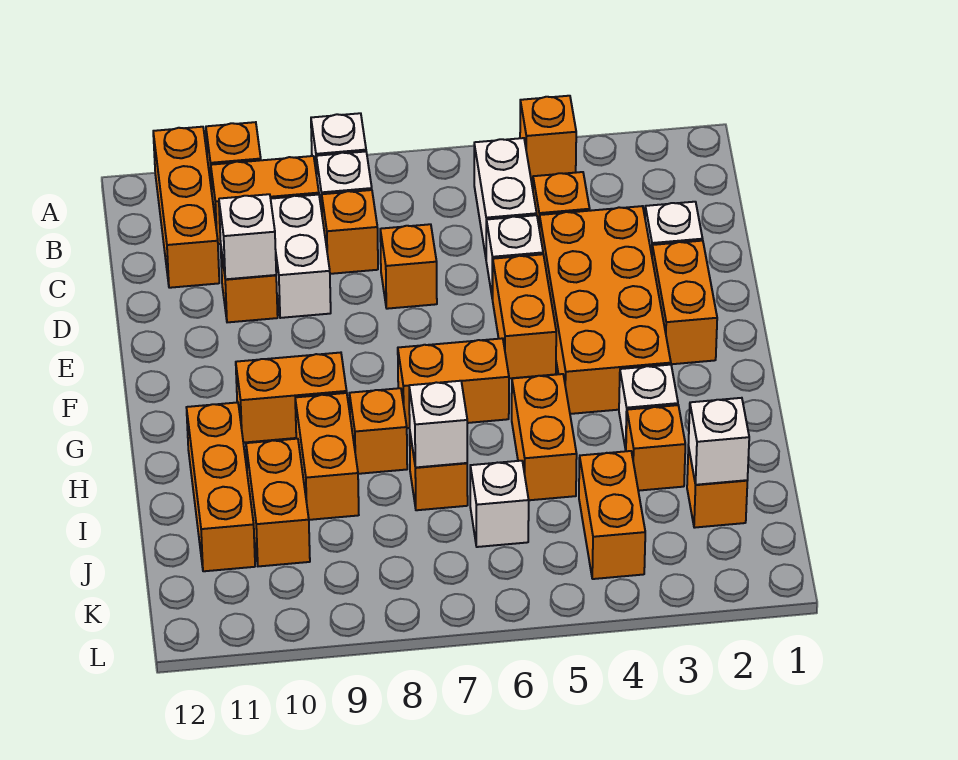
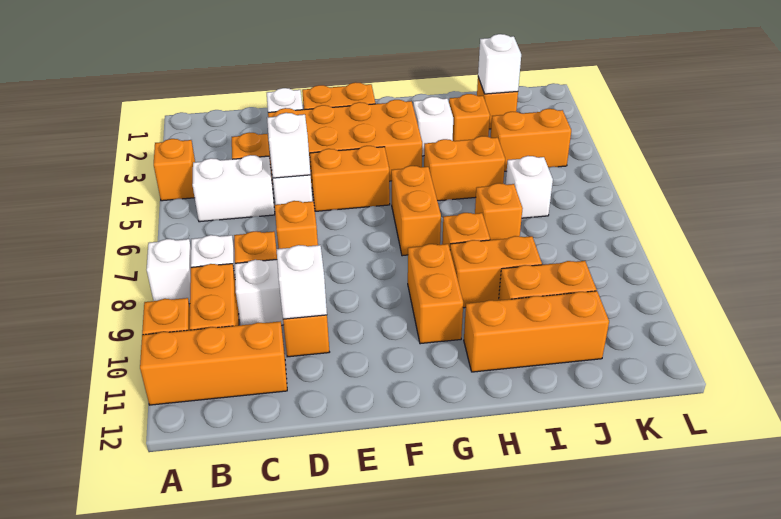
white brick I7 level 2 -> white brick D5 level 2

